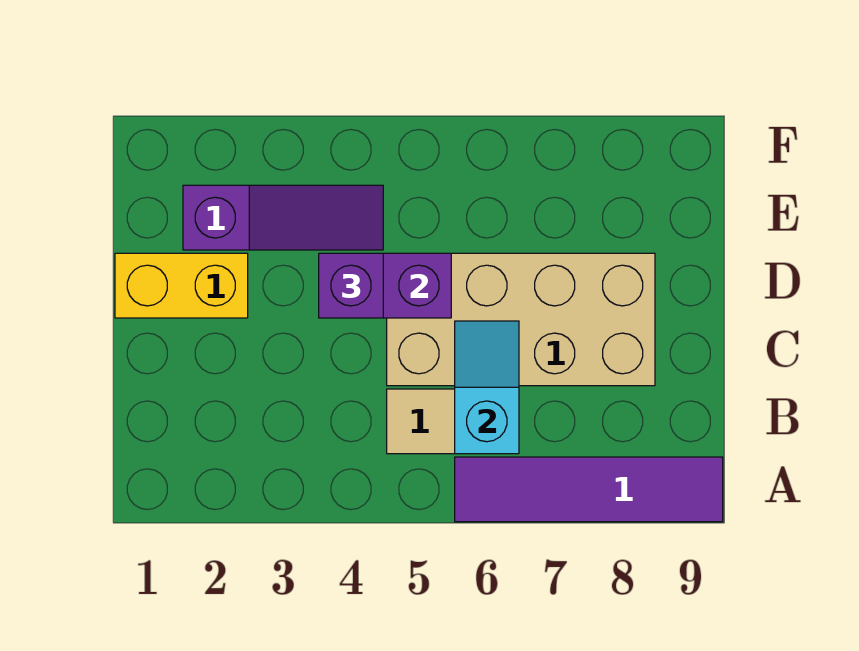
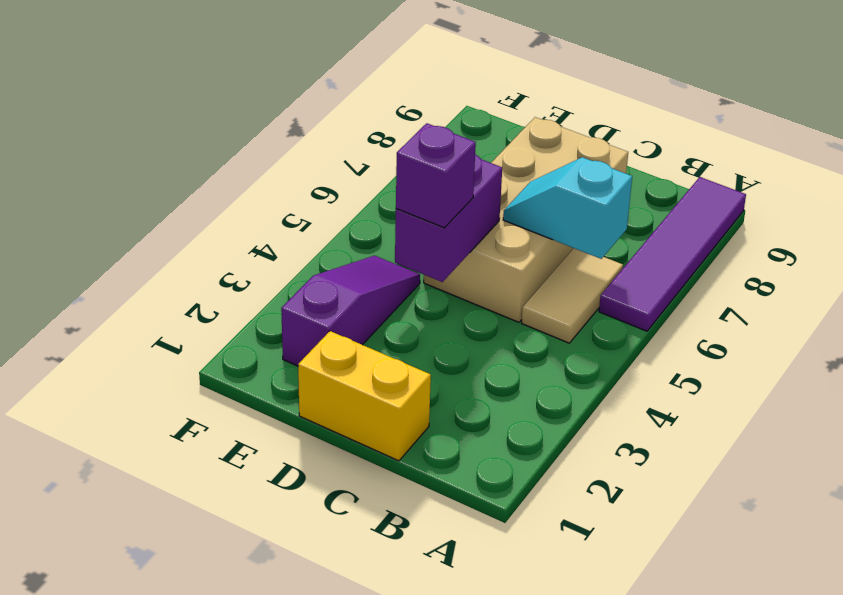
yellow brick D1:D2 level 1 -> yellow brick C1:D1 level 1

